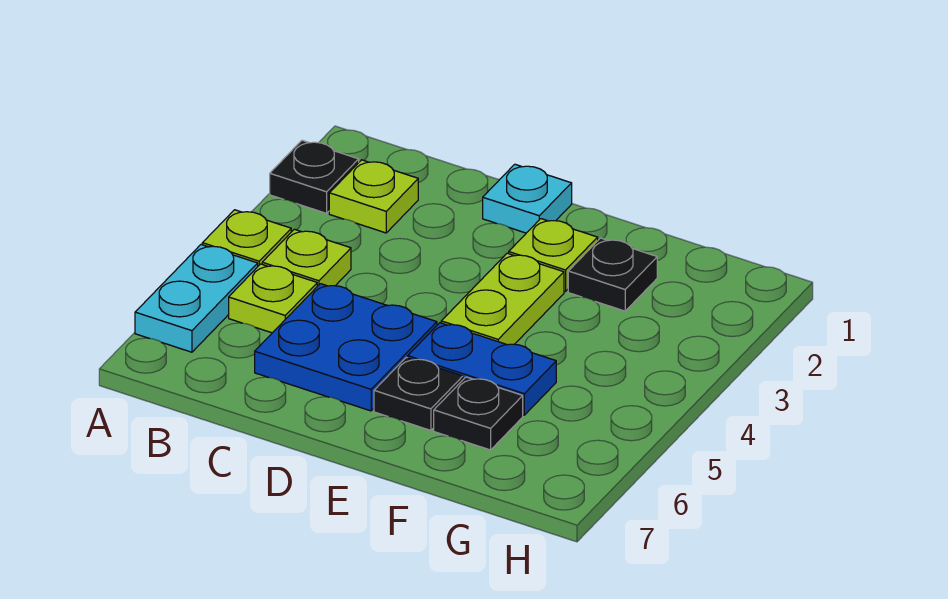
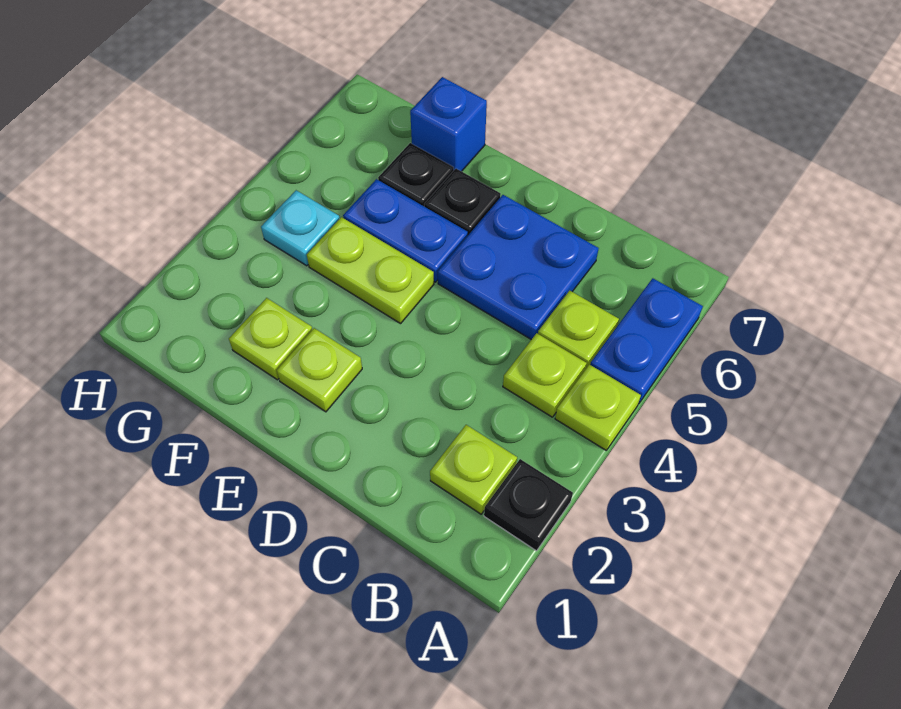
cyan plate A5:A6 level 1 -> blue plate A5:A6 level 1
cyan plate D1 level 1 -> cyan plate G4 level 1
lime plate E3:E4 level 1 -> lime plate E4:F4 level 1
black plate F2 level 1 -> lime plate F2 level 1
none -> blue brick F7 level 1

